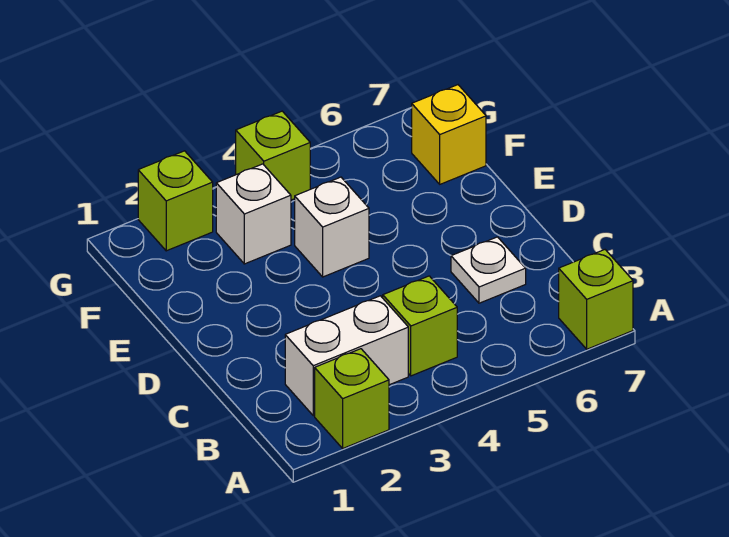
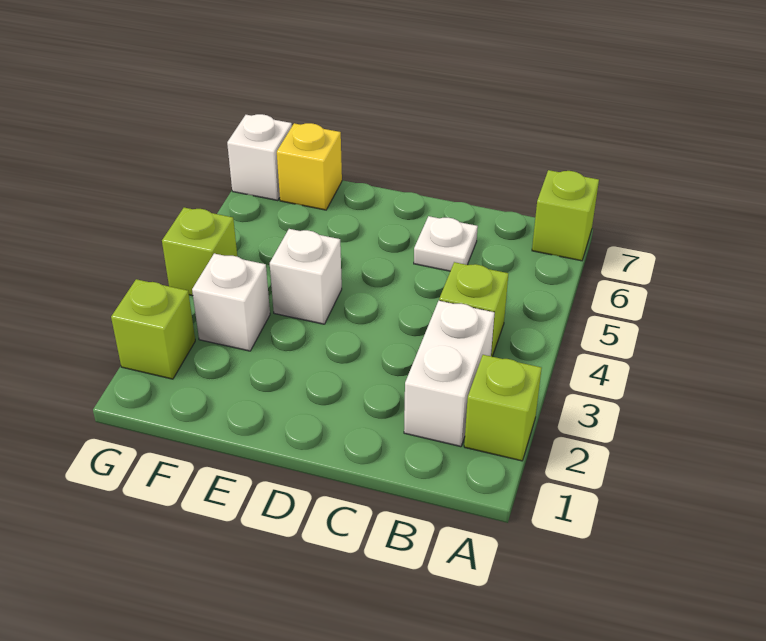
none -> white brick G7 level 1

